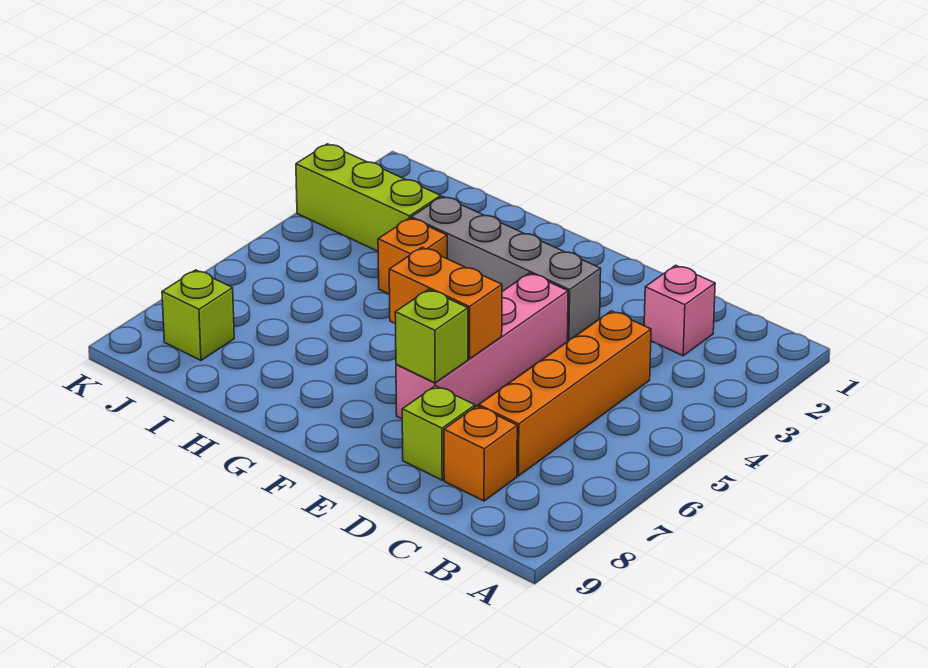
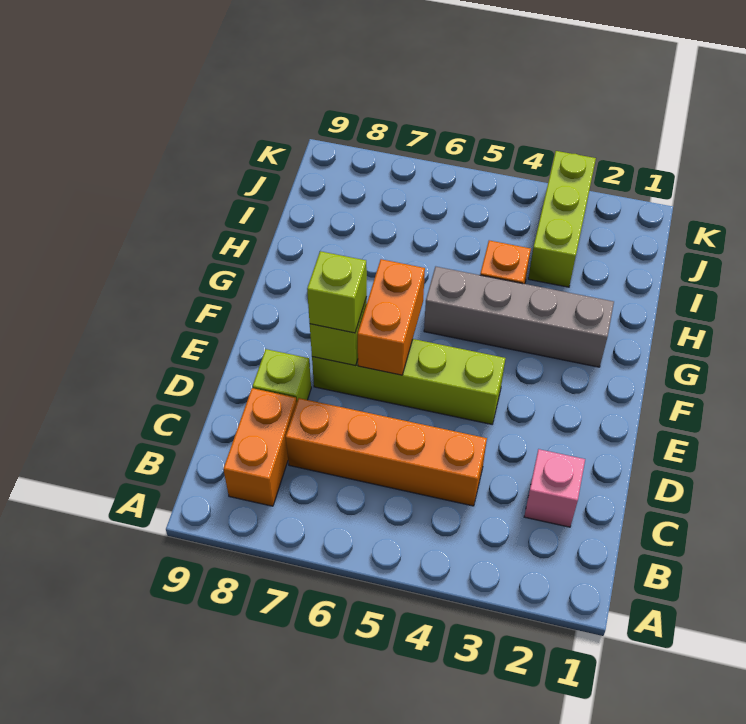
orange brick C8 level 1 -> orange brick B8:C8 level 1
grey brick E3:H3 level 1 -> grey brick G2:G5 level 1
pink brick E4:E7 level 1 -> lime brick E4:E7 level 1
lime brick J8 level 1 -> lime brick E7 level 3

